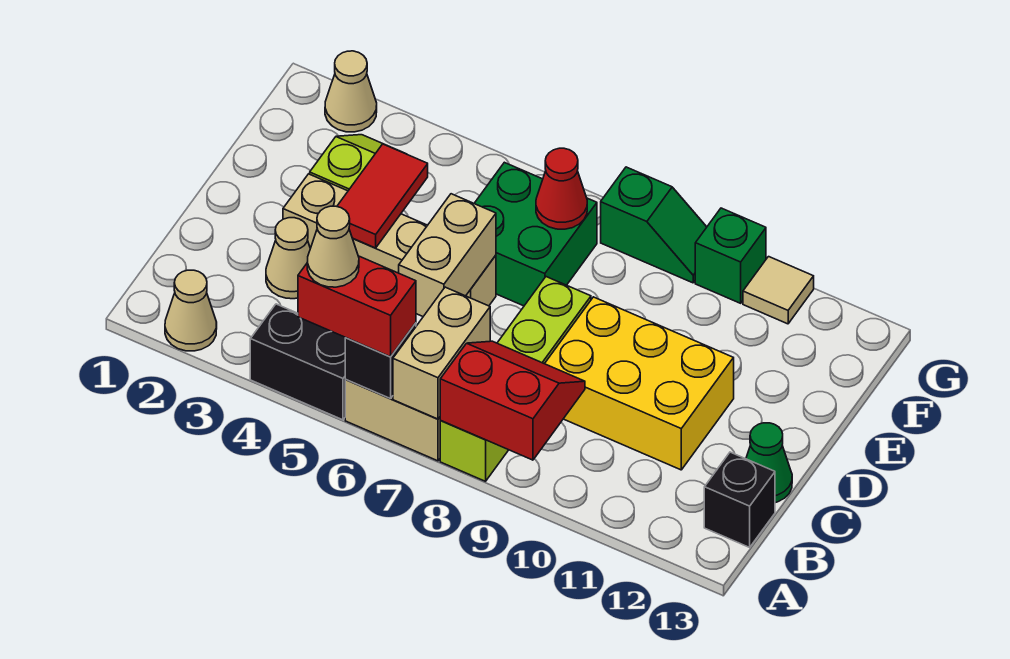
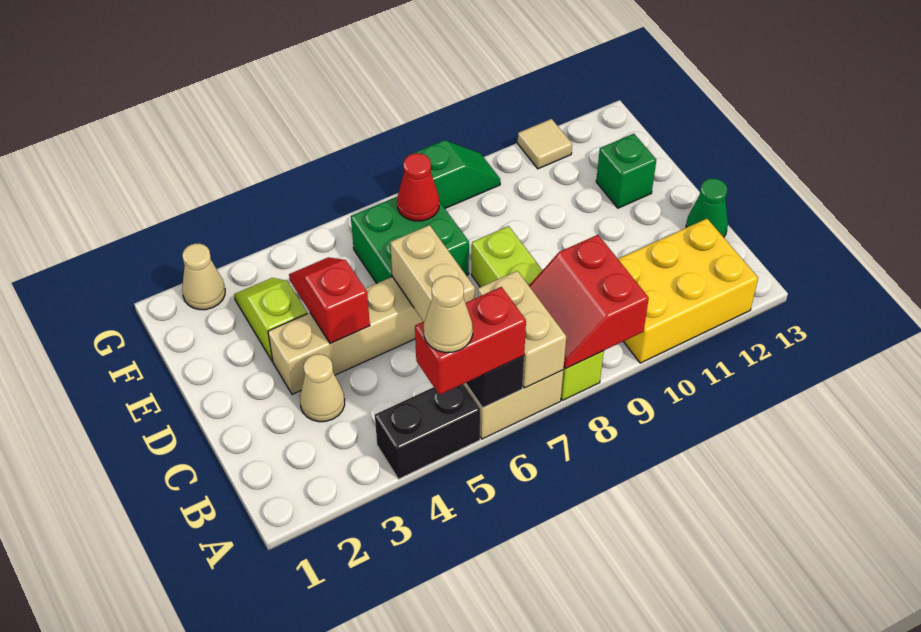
tan cone A2 level 1 -> none
red slope A8:B9 level 2 top A -> red slope A8:B9 level 2 top 9
black brick B13 level 1 -> none
yellow brick C9:D11 level 1 -> yellow brick A10:B12 level 1
red tile D4:E4 level 2 -> red slope D4:E4 level 2 top D
green brick G10 level 1 -> green brick E12 level 1

